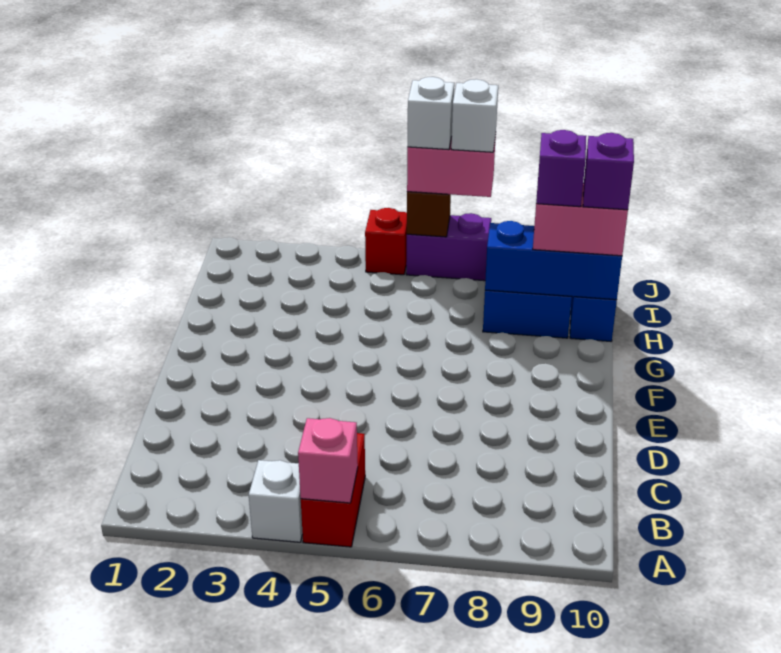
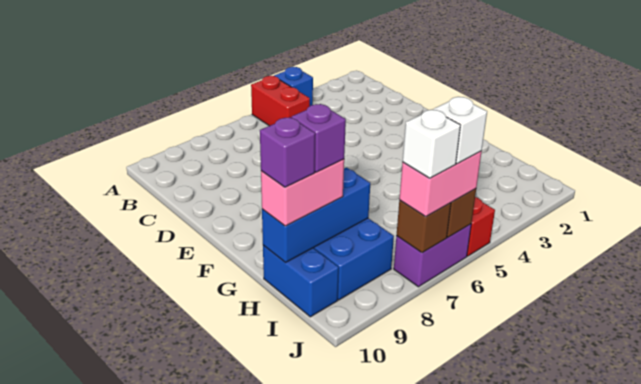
white brick A4 level 1 -> blue brick A4 level 1
pink brick A5 level 2 -> none
none -> brown brick J7 level 2

